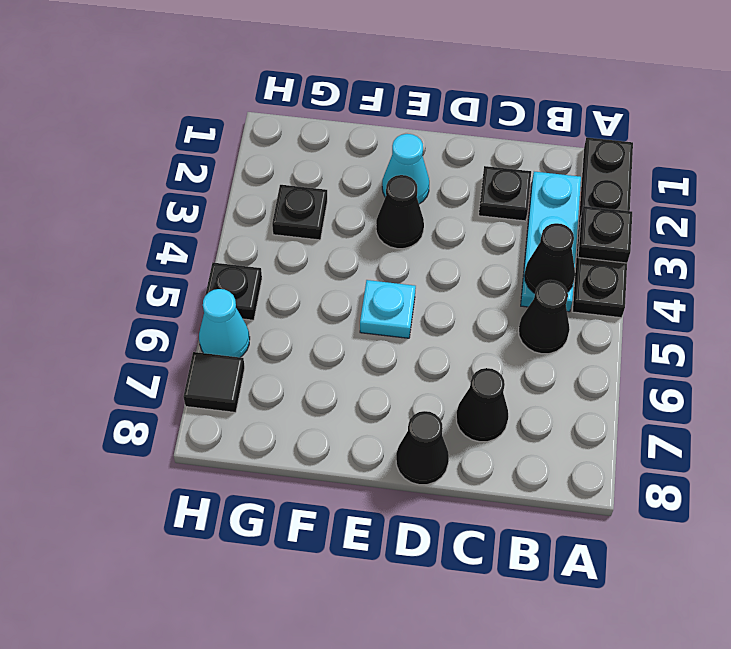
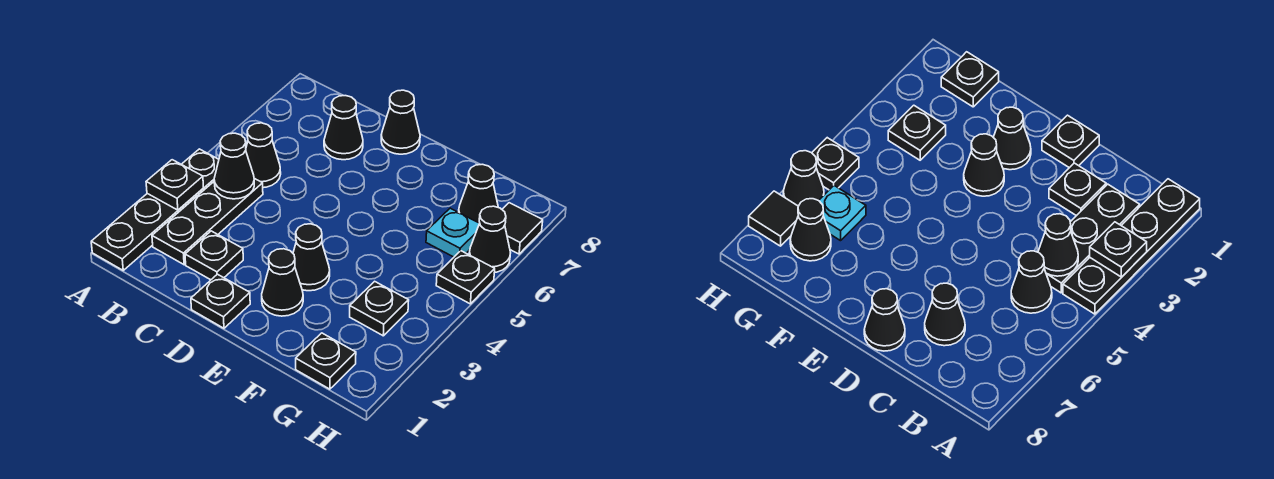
cyan plate B2:B4 level 1 -> black plate B2:B4 level 1
none -> black plate D1 level 1
cyan cone E2 level 1 -> black cone E2 level 1
cyan plate E5 level 1 -> cyan plate G6 level 1
none -> black plate G1 level 1
none -> black cone G7 level 1
cyan cone H6 level 1 -> black cone H6 level 1

